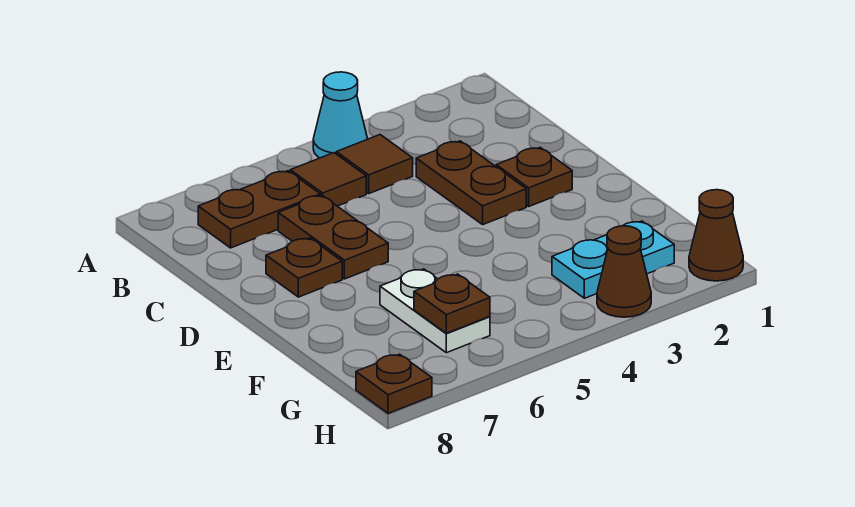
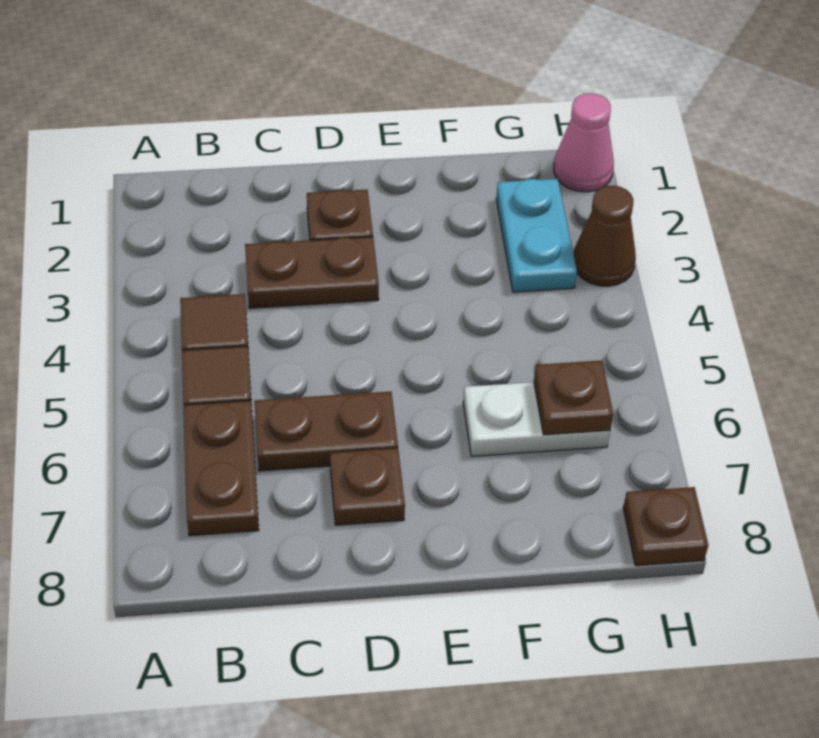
cyan cone A4 level 1 -> none
brown cone H1 level 1 -> pink cone H1 level 1

